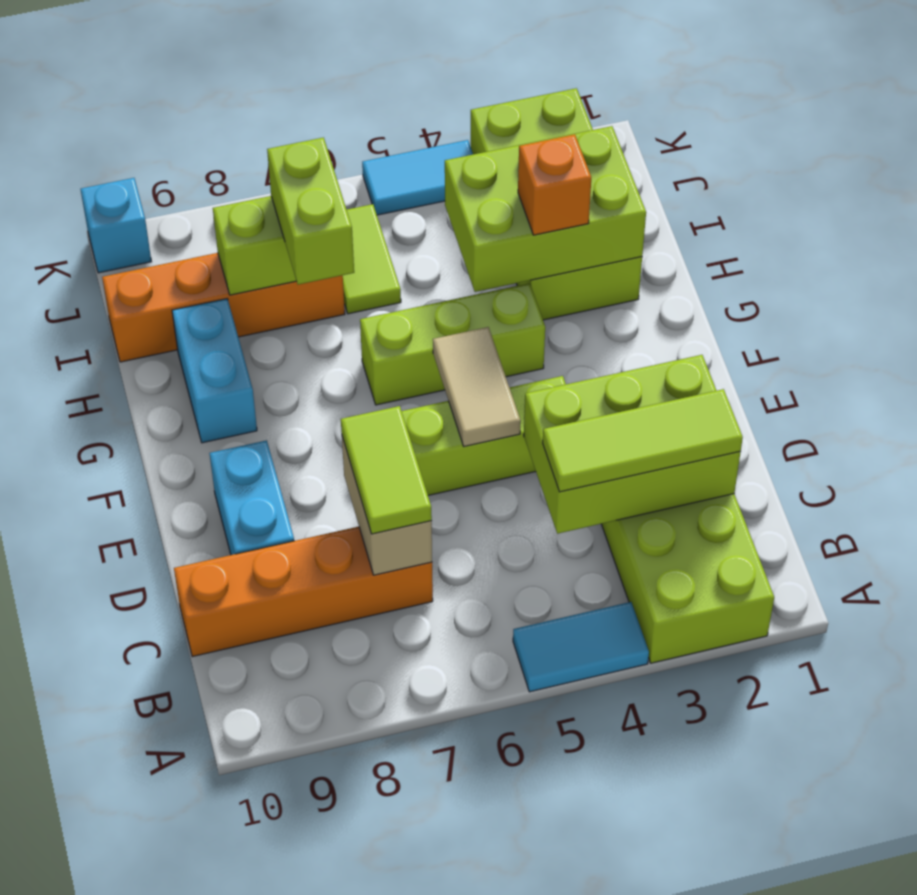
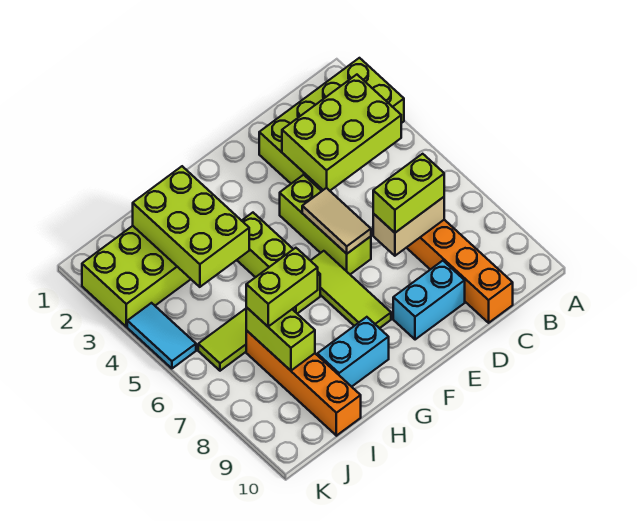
cyan tile A4:A5 level 1 -> none
lime brick C2:D4 level 2 -> lime brick B3:D4 level 2
lime tile C2:C4 level 3 -> lime tile F6:F8 level 1
lime tile C7:D7 level 3 -> lime brick C7:D7 level 3
tan tile E5:F5 level 2 -> tan tile E5:E6 level 2
orange brick H3 level 3 -> none
cyan brick K10 level 1 -> none

